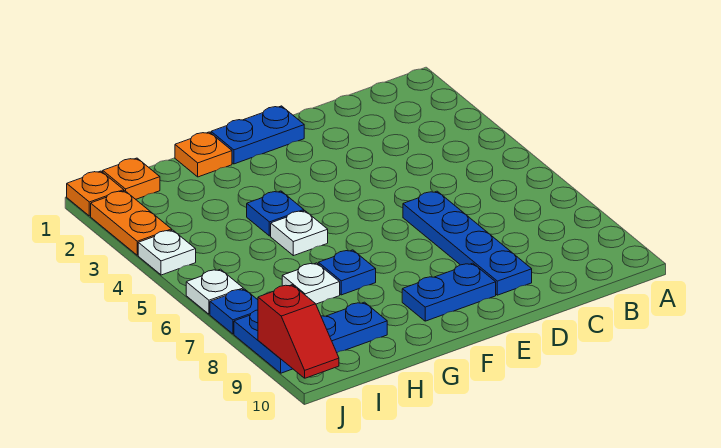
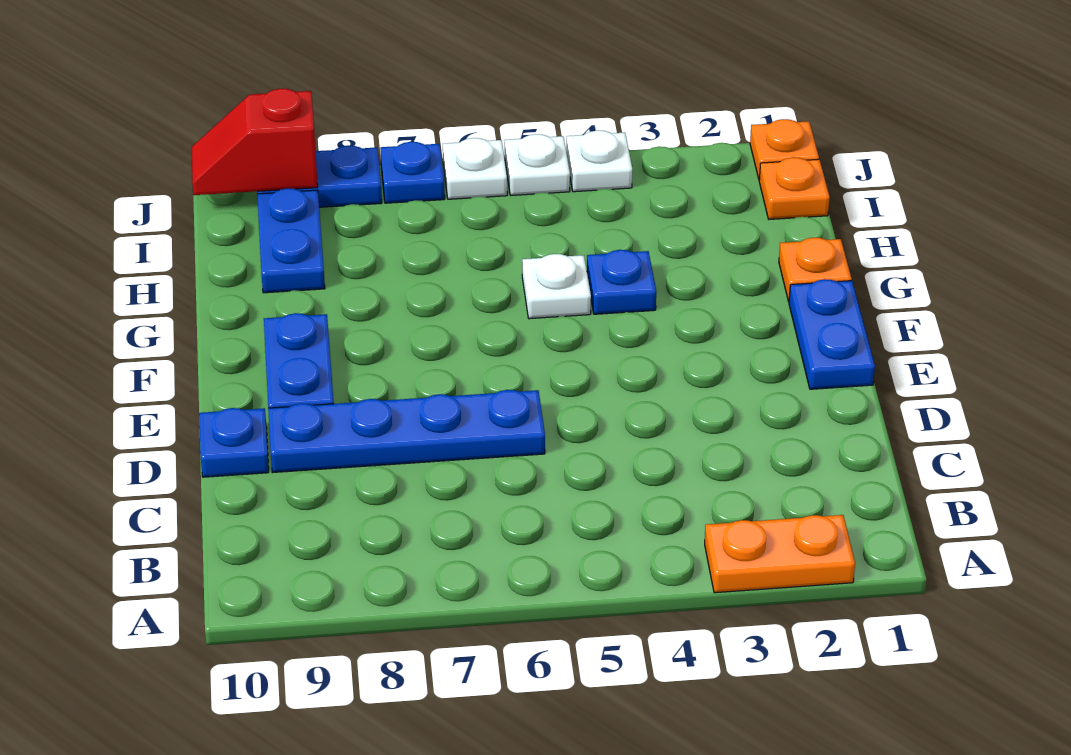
blue plate G7 level 1 -> blue plate D10 level 1
white plate H7 level 1 -> white plate J5 level 1
orange plate J2:J3 level 1 -> orange plate A2:A3 level 1

